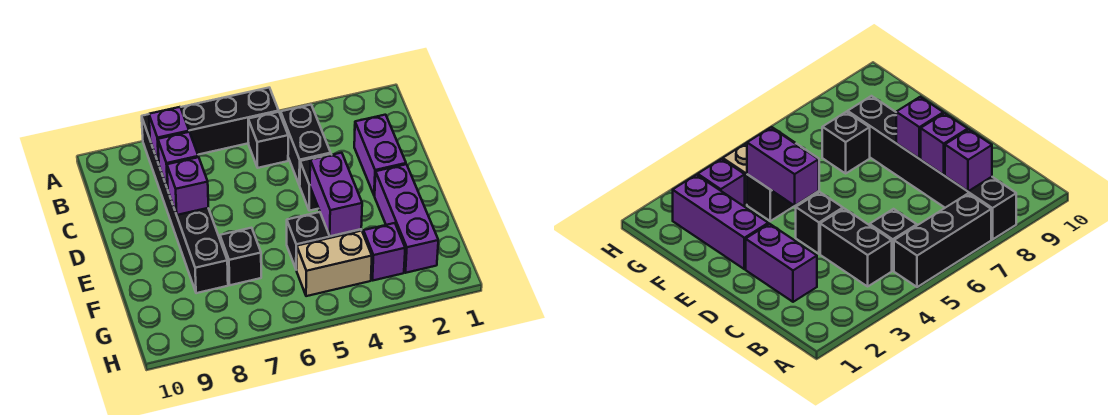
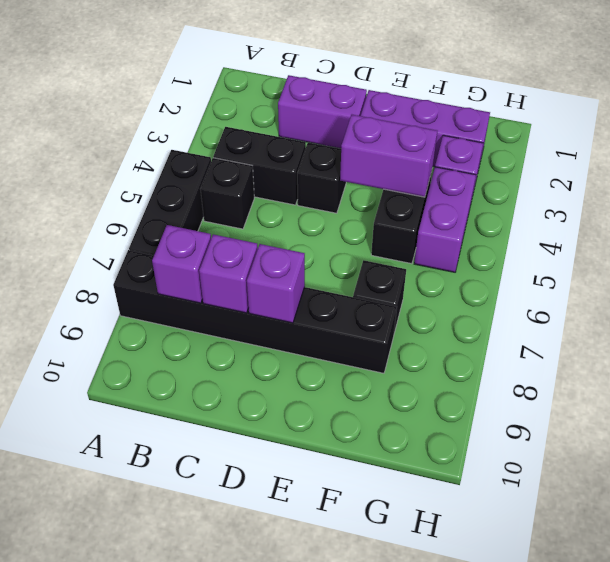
tan brick G4:G5 level 1 -> purple brick G4:G5 level 1

